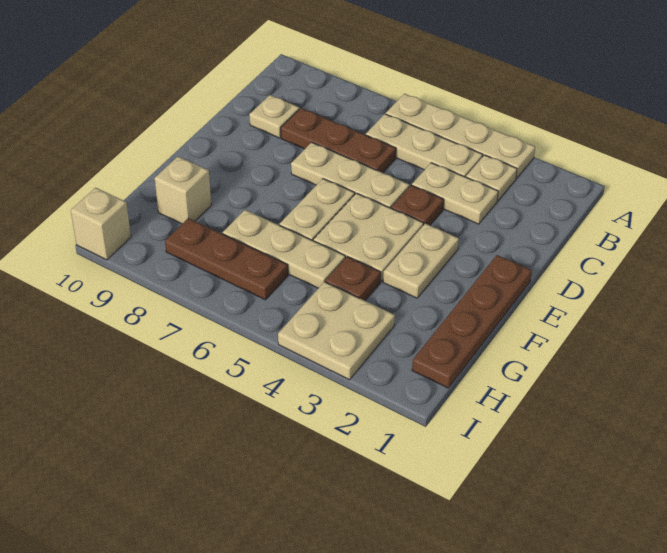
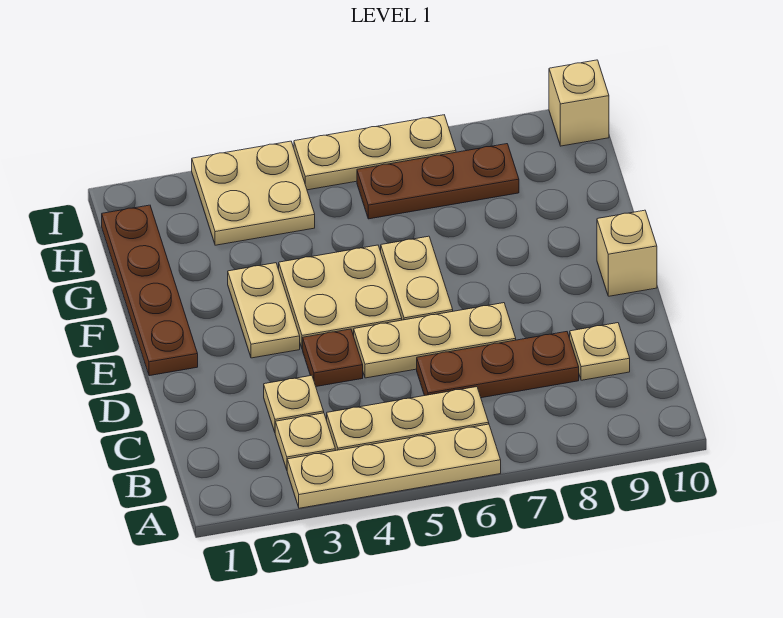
tan plate C3:C4 level 1 -> tan plate C3 level 1
brown plate G4 level 1 -> none
tan plate G5:G7 level 1 -> tan plate I5:I7 level 1
tan brick G9 level 1 -> tan brick E10 level 1

